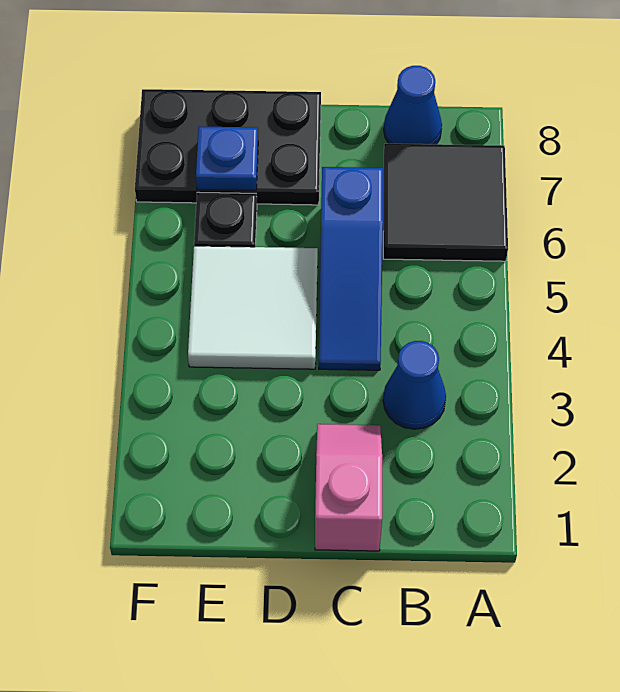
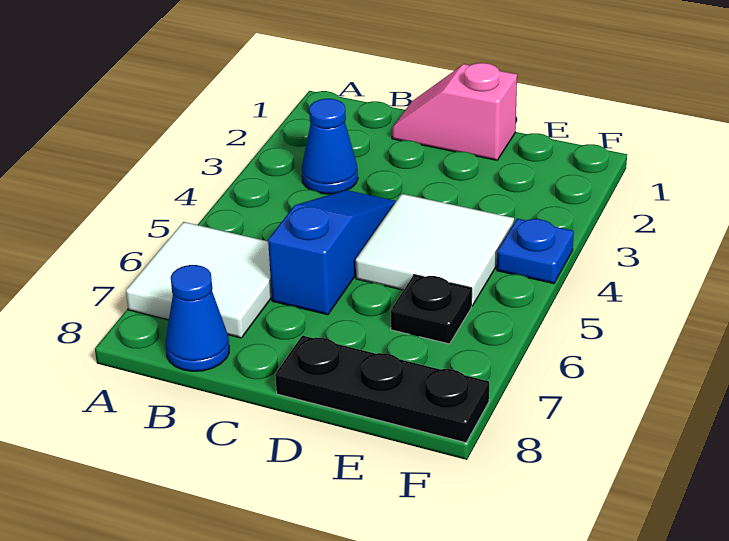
black tile A6:B7 level 1 -> white tile A6:B7 level 1
pink slope C1:C2 level 1 top 1 -> pink slope C1:D1 level 1 top D
black plate D7:F8 level 1 -> black plate D8:F8 level 1
blue plate E7 level 2 -> blue plate F4 level 1

